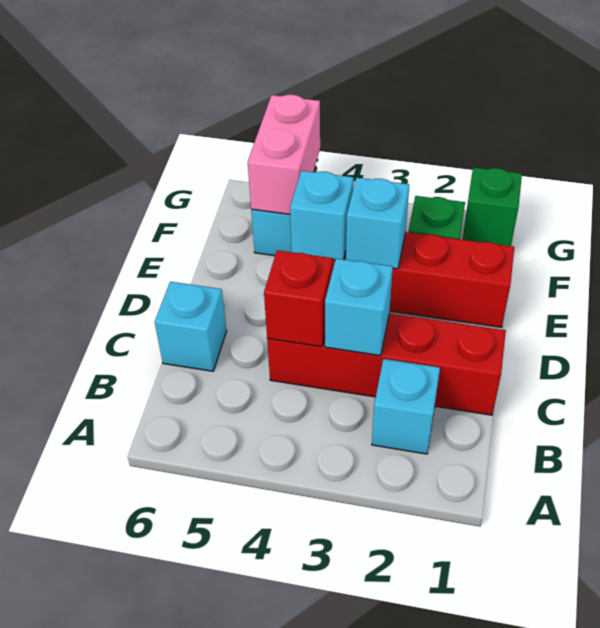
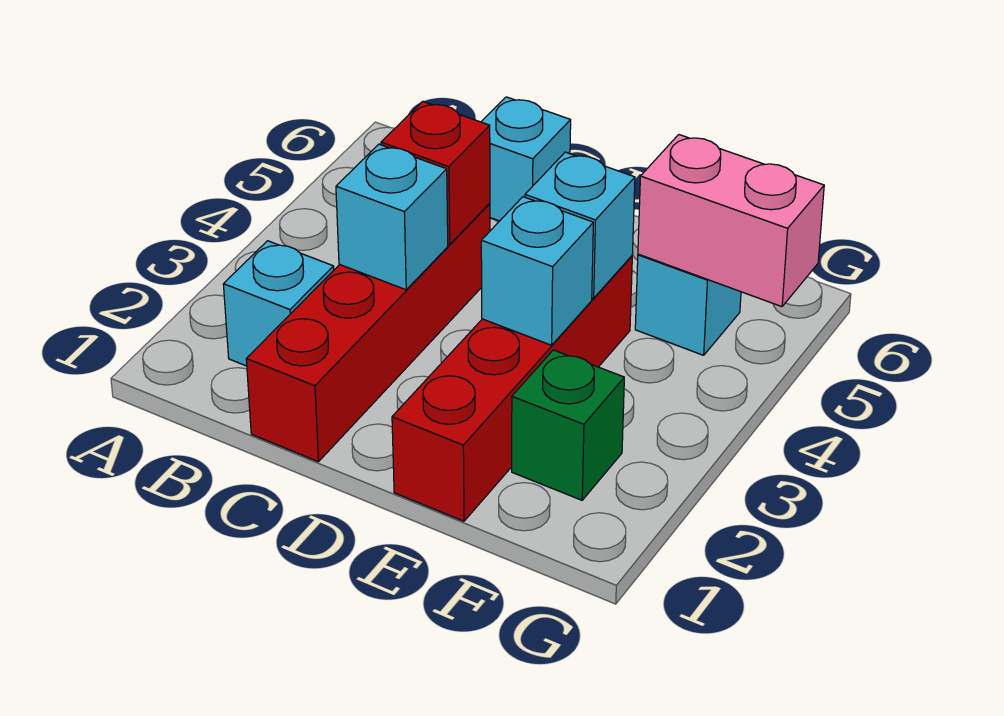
green brick G1 level 1 -> none

